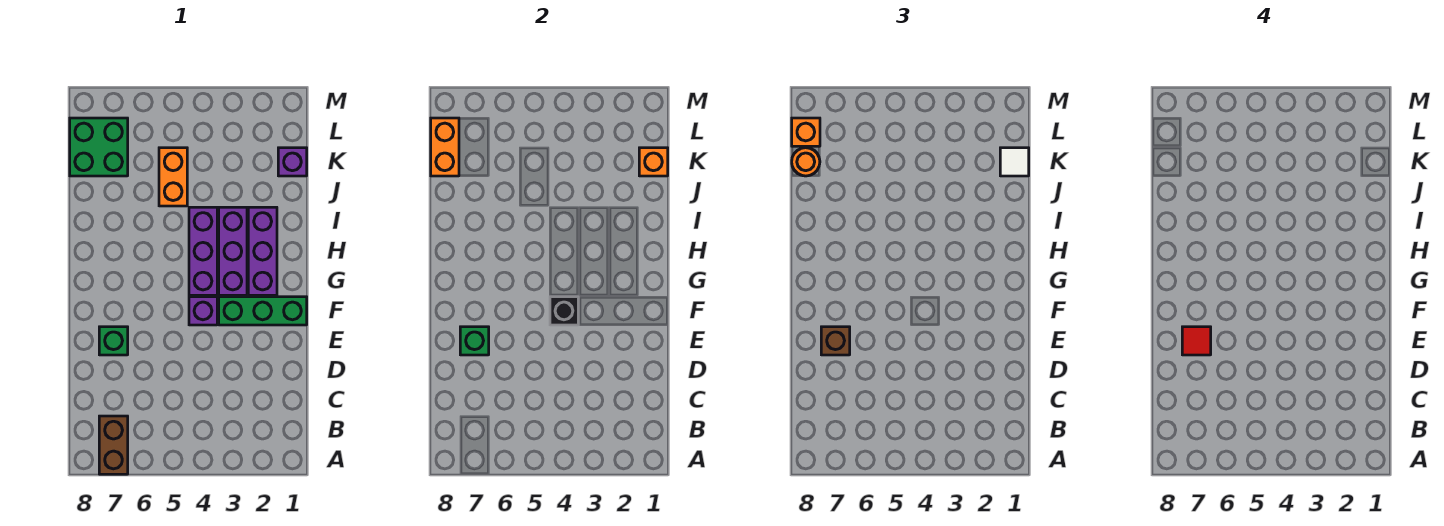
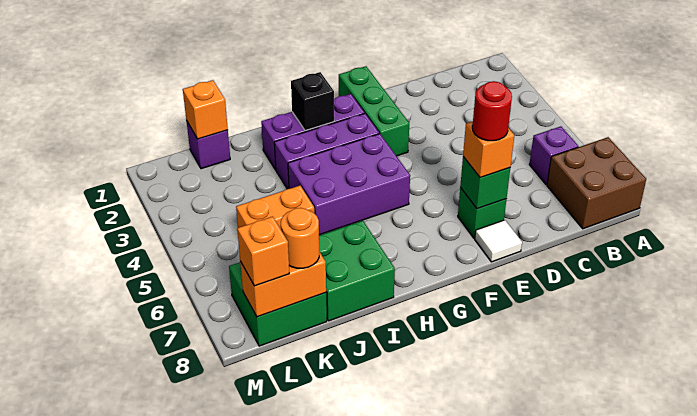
brown brick A7:B7 level 1 -> brown brick A7:B8 level 1
brown brick E7 level 3 -> orange brick E7 level 3
red tile E7 level 4 -> red round brick E7 level 4
purple brick F4 level 1 -> purple brick B6 level 1
black brick F4 level 2 -> black brick H2 level 2
purple brick G4:I4 level 1 -> purple brick G4:I5 level 1
none -> green brick I7:J8 level 1
white tile K1 level 3 -> white tile E8 level 1

